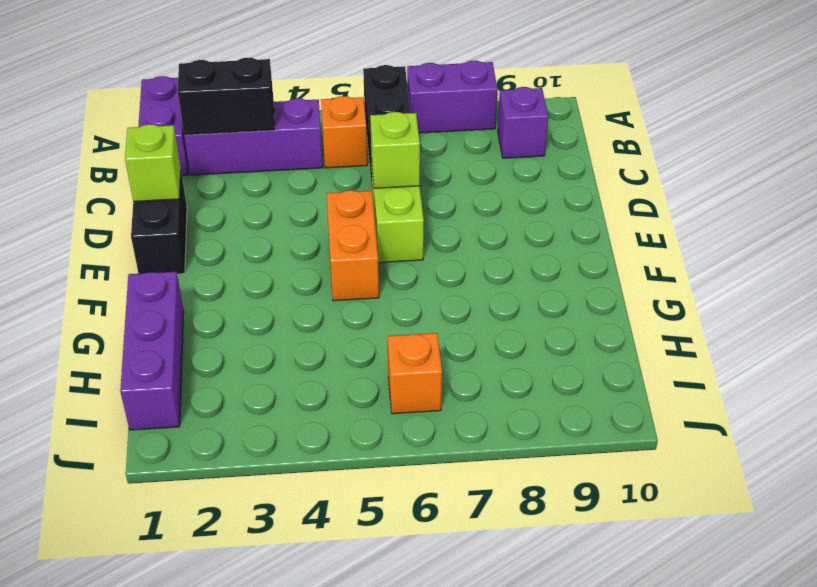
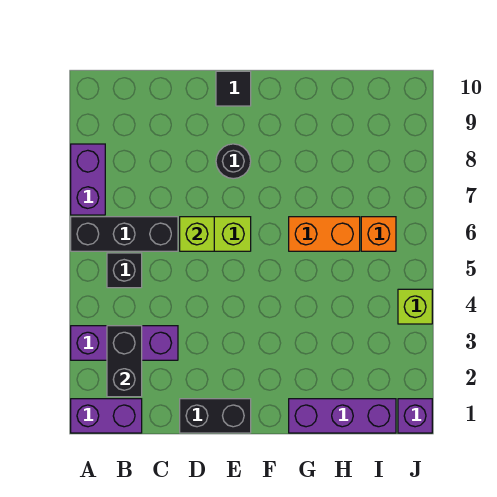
purple brick B2:B4 level 1 -> purple brick A3:C3 level 1
orange brick B5 level 1 -> black brick B5 level 1
purple brick B9 level 1 -> purple brick J1 level 1
lime brick D1 level 2 -> lime brick J4 level 1
orange brick E5:F5 level 1 -> orange brick G6:H6 level 1
none -> black round brick E8 level 1
none -> black tile E10 level 1

